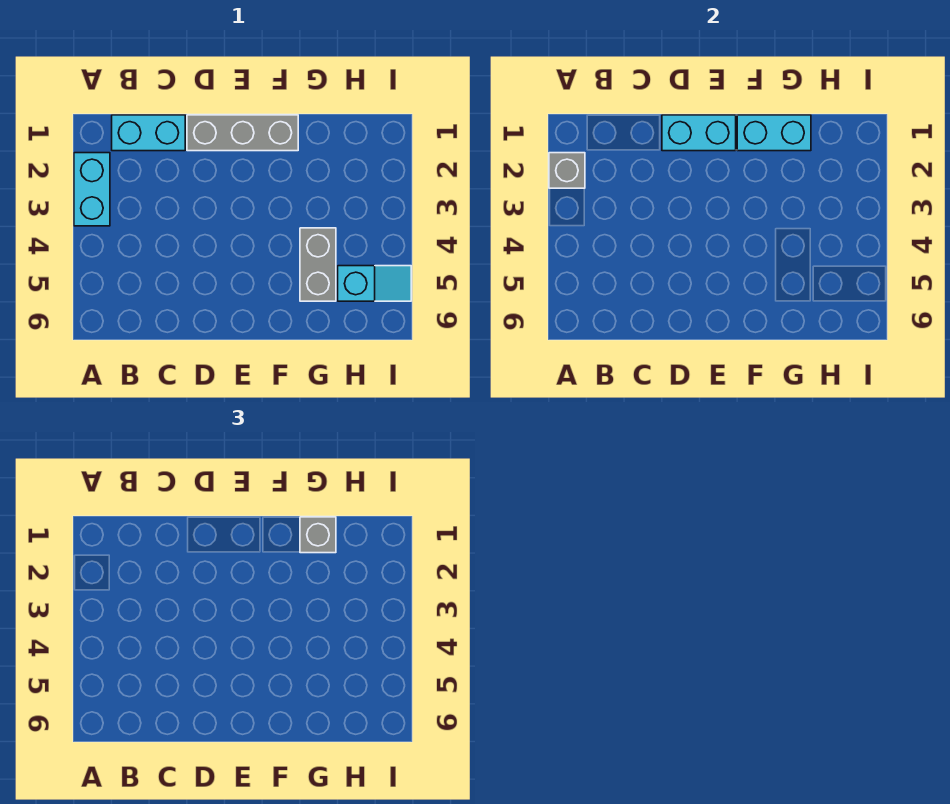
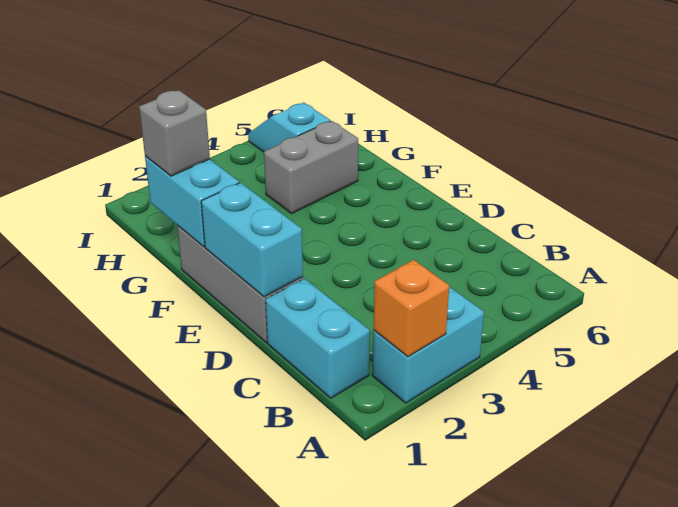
grey brick A2 level 2 -> orange brick A2 level 2

